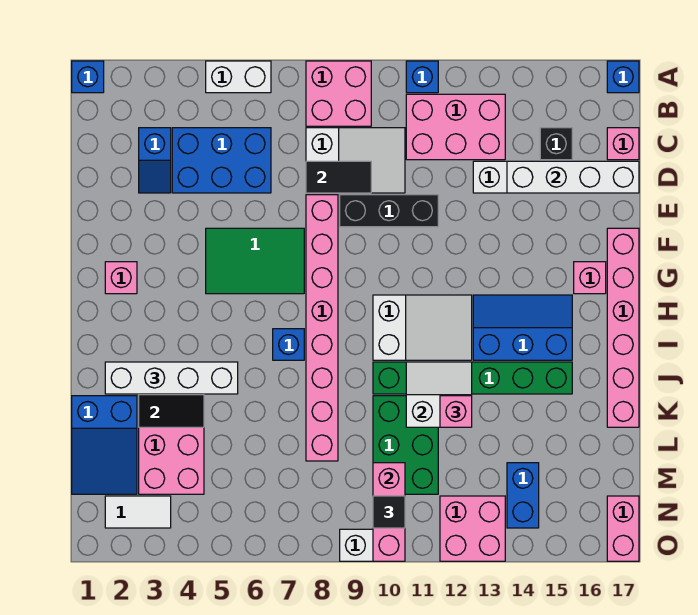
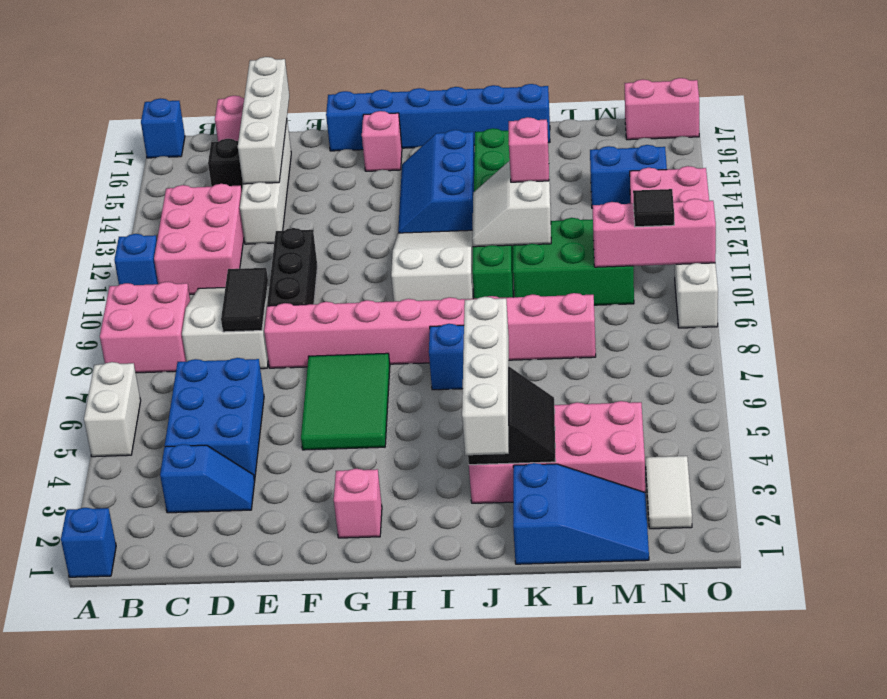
pink brick F17:K17 level 1 -> blue brick F17:K17 level 1

